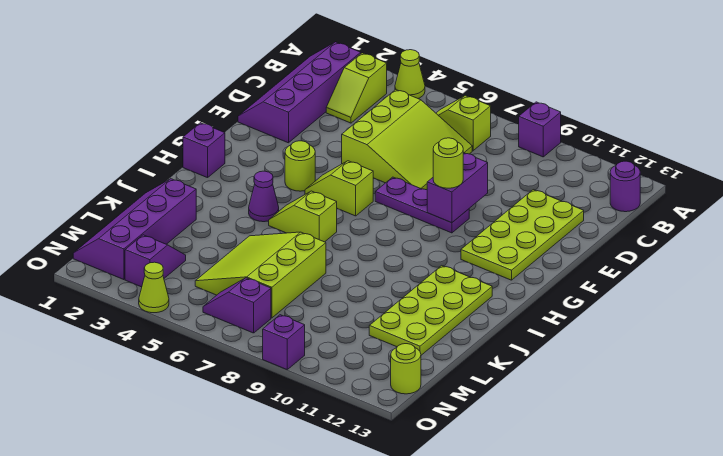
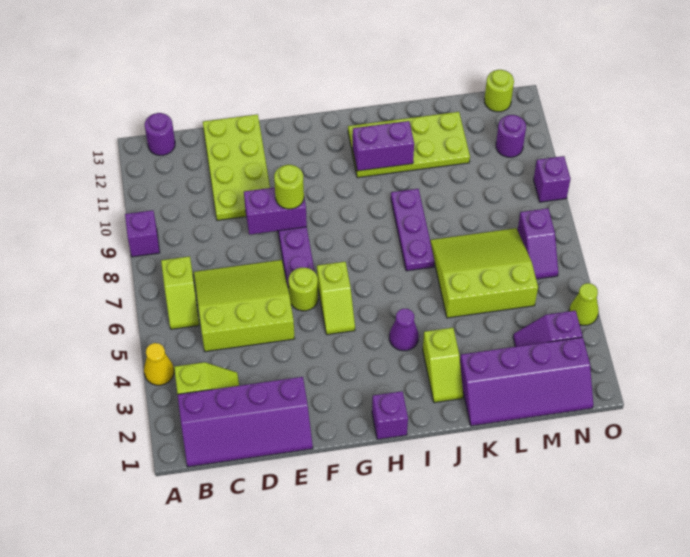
lime cone A4 level 1 -> yellow cone A4 level 1
lime plate D11:G12 level 1 -> lime plate D10:E13 level 1
lime round brick G4 level 1 -> lime round brick F6 level 1
lime slope I5:I6 level 1 top 6 -> lime slope J2:J3 level 1 top 3
none -> purple brick I11:J11 level 2
none -> purple plate J7:J9 level 1
lime slope K5:M7 level 1 top 7 -> lime slope K5:M7 level 1 top 5
none -> purple round brick N11 level 1

